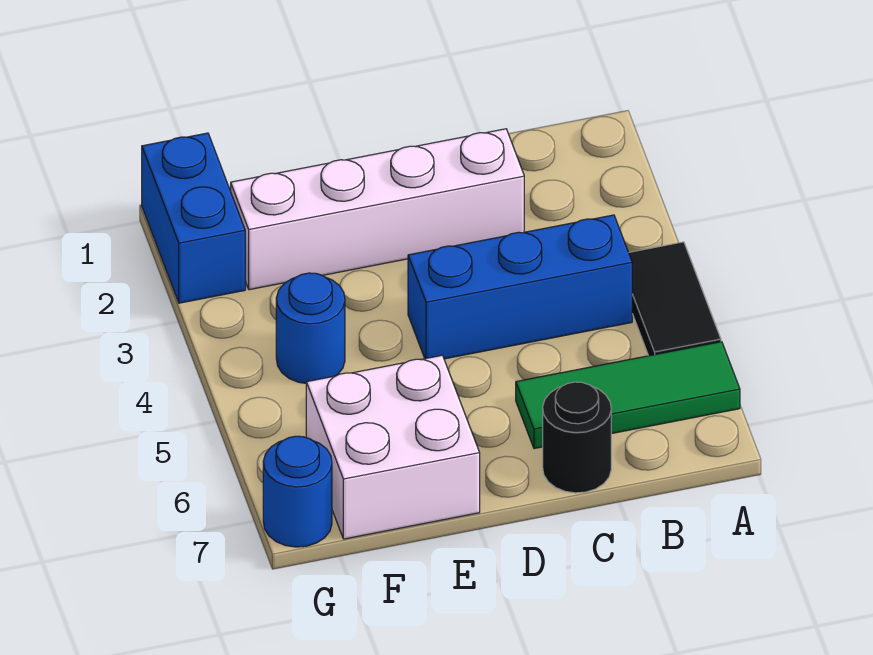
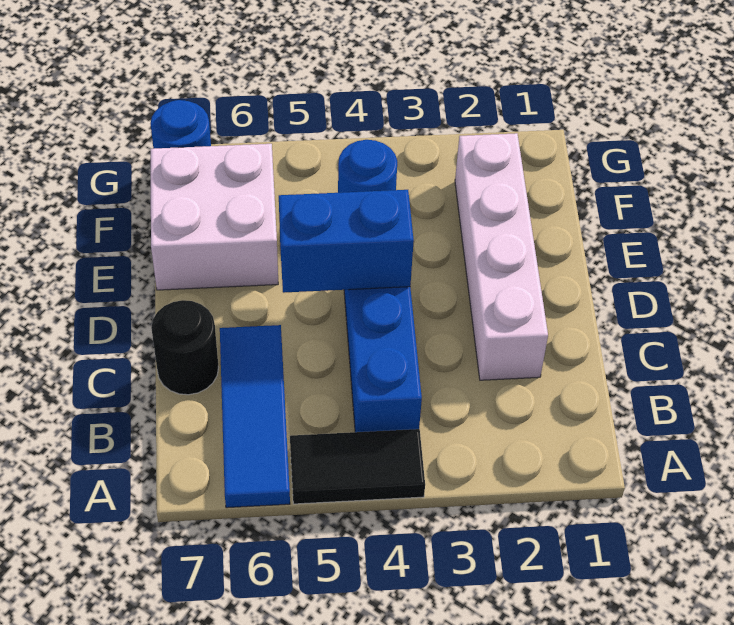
green tile A6:C6 level 1 -> blue tile A6:C6 level 1
blue brick G1:G2 level 1 -> blue brick D4:D5 level 2

